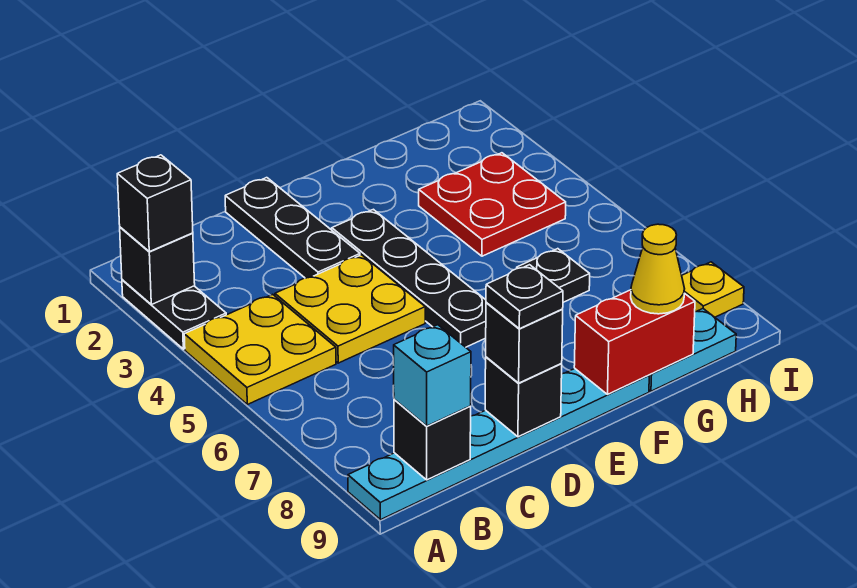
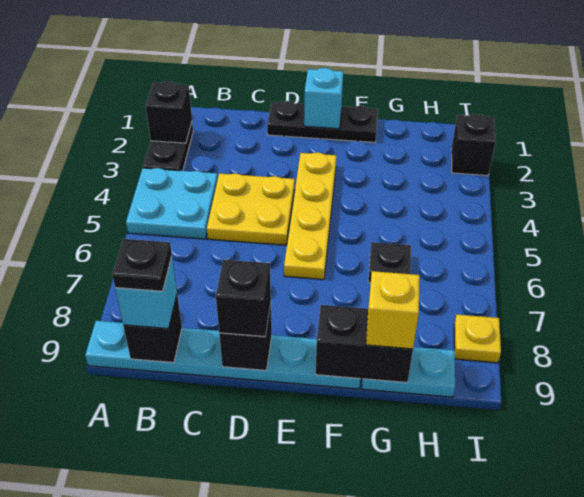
black brick A2 level 3 -> black brick I2 level 1
yellow plate A4:B5 level 1 -> cyan plate A4:B5 level 1
black plate D1:D3 level 1 -> black plate D1:F1 level 1
black plate D9 level 4 -> black plate B9 level 4
none -> cyan brick E1 level 2
black plate E3:E6 level 1 -> yellow plate E3:E6 level 1
red brick F9:G9 level 2 -> black brick F9:G9 level 2
red plate G3:H4 level 1 -> none
yellow cone G9 level 3 -> yellow brick G9 level 3

